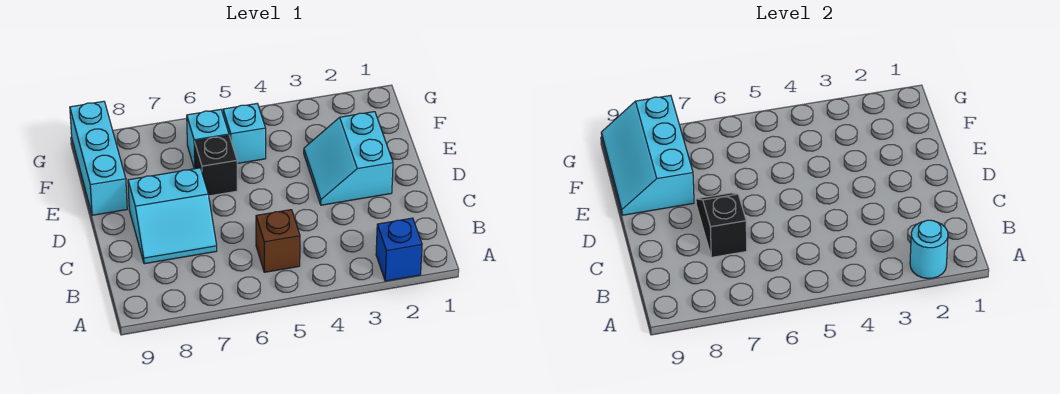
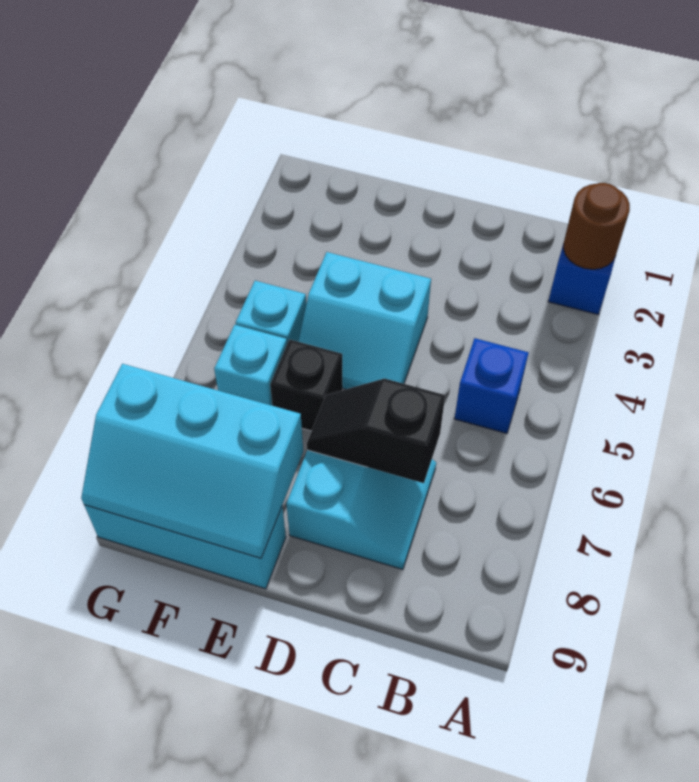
cyan round brick A2 level 2 -> brown round brick A2 level 2
brown brick B5 level 1 -> blue brick B5 level 1
cyan slope D2:E3 level 1 top 2 -> cyan slope D4:E5 level 1 top 4

